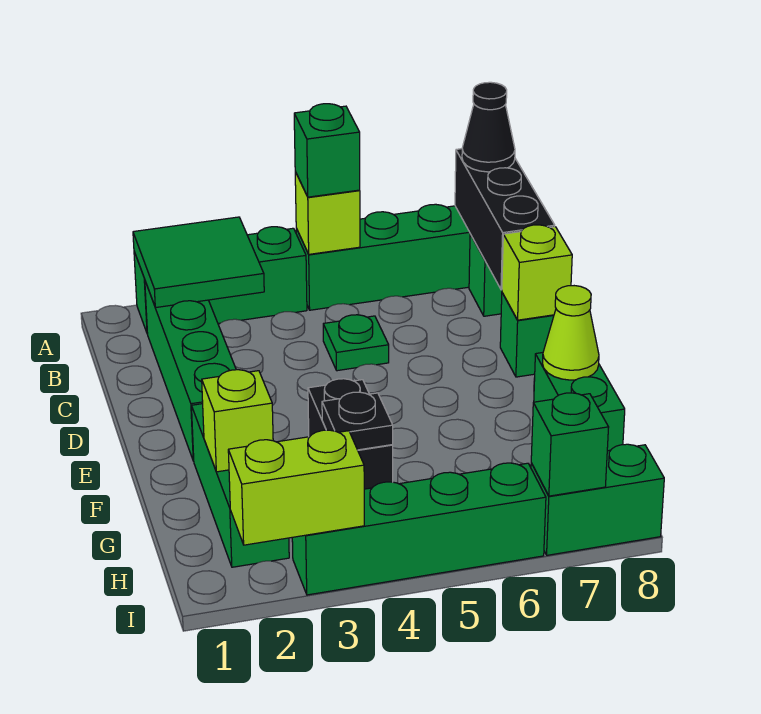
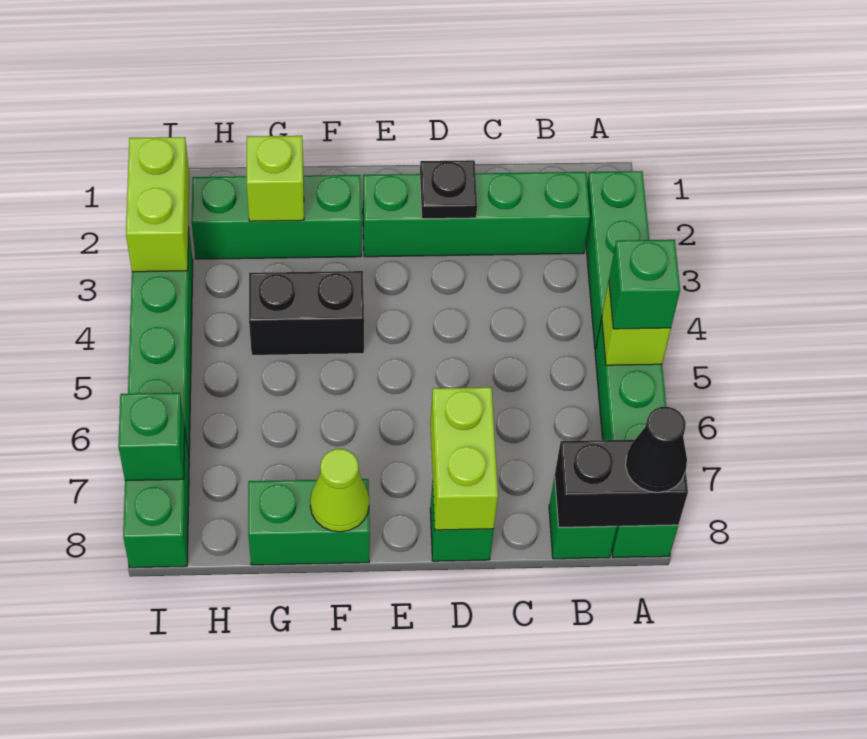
green tile A2:B3 level 2 -> none
black brick A8:C8 level 2 -> black brick A8:B8 level 2
green plate C5 level 1 -> none
lime brick D8 level 2 -> lime brick D7:D8 level 2
black plate G4 level 2 -> black plate D2 level 2

